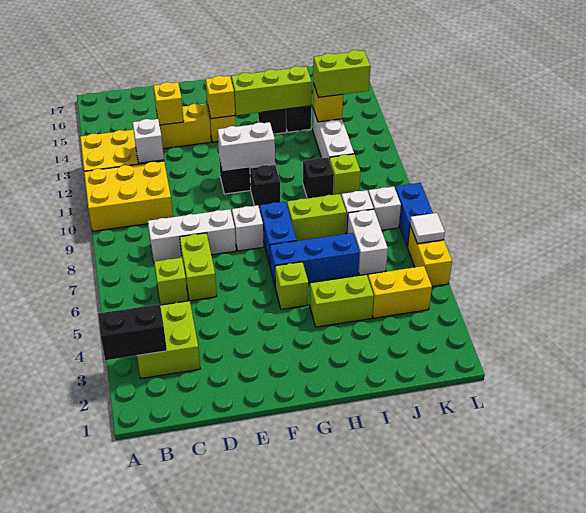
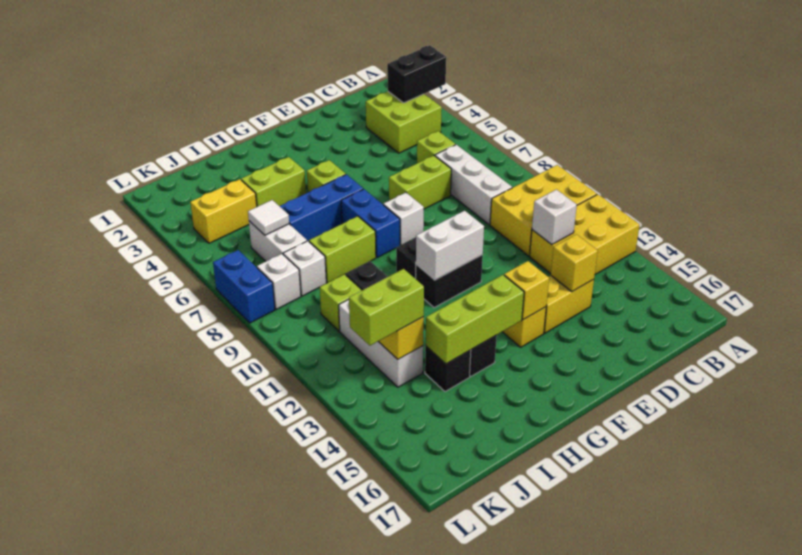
white brick C8:E8 level 1 -> white brick C7:C9 level 1
lime brick D6:D7 level 1 -> lime brick D7:E7 level 1
yellow brick L5:L6 level 1 -> none
white tile L6 level 2 -> white tile J6 level 2

